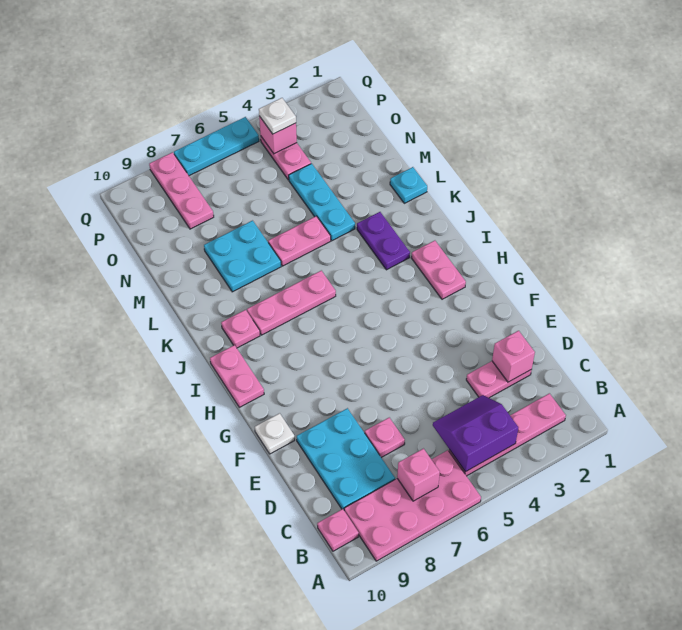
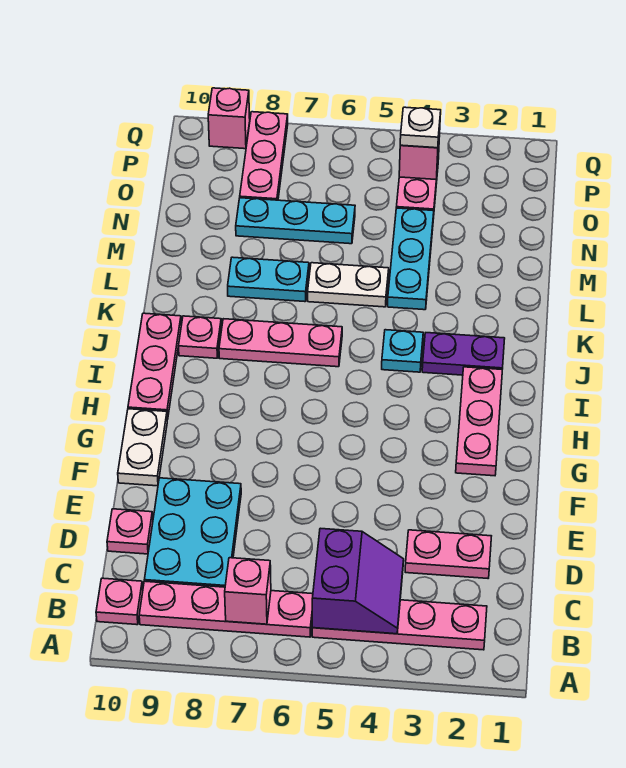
pink plate A6:B9 level 1 -> pink plate B6:B9 level 1
purple slope B4:C5 level 2 top B -> purple slope B4:C5 level 2 top 5
pink brick D2 level 2 -> pink brick Q9 level 1
pink plate D7 level 1 -> pink plate D10 level 1
white plate F10 level 1 -> white plate F10:G10 level 1
pink plate H2:I2 level 1 -> pink plate G2:I2 level 1
pink plate H10:I10 level 1 -> pink plate H10:J10 level 1
purple plate J3:K3 level 1 -> purple plate J2:J3 level 1
cyan plate L1 level 1 -> cyan plate J4 level 1
pink plate L5:L6 level 1 -> white plate L5:L6 level 1
cyan plate L7:M8 level 1 -> cyan plate L7:L8 level 1
cyan plate Q5:Q7 level 1 -> cyan plate N6:N8 level 1

